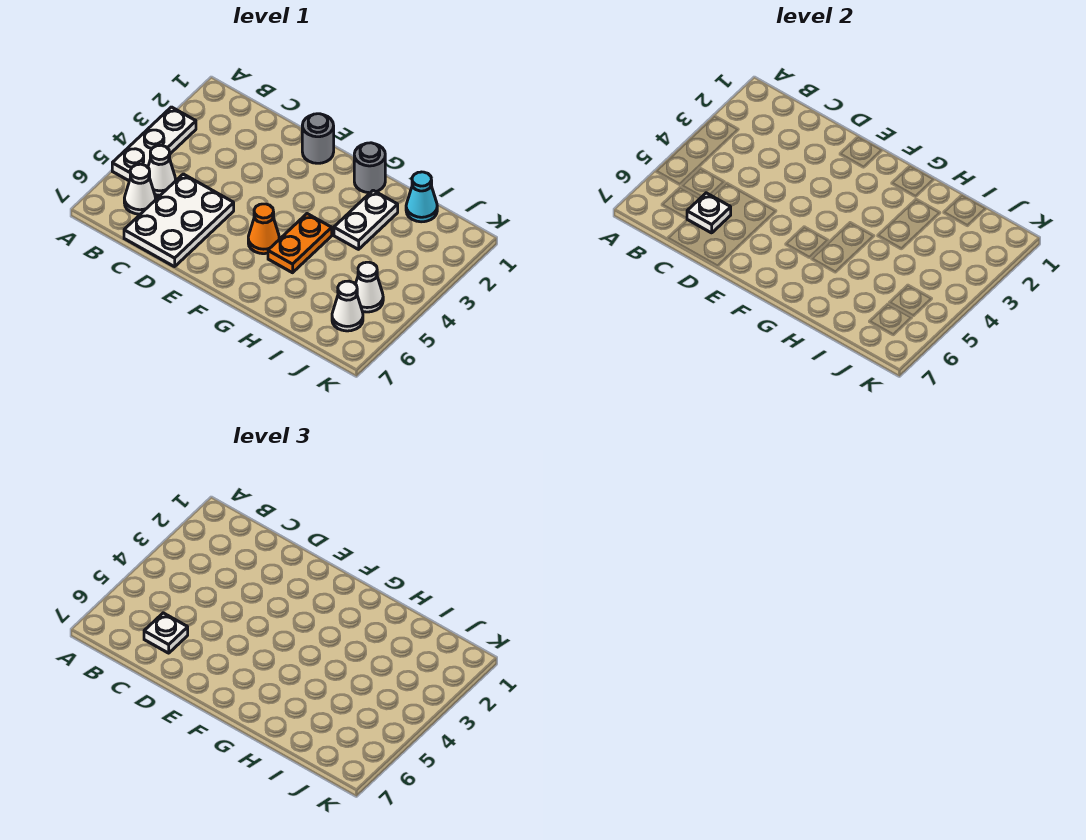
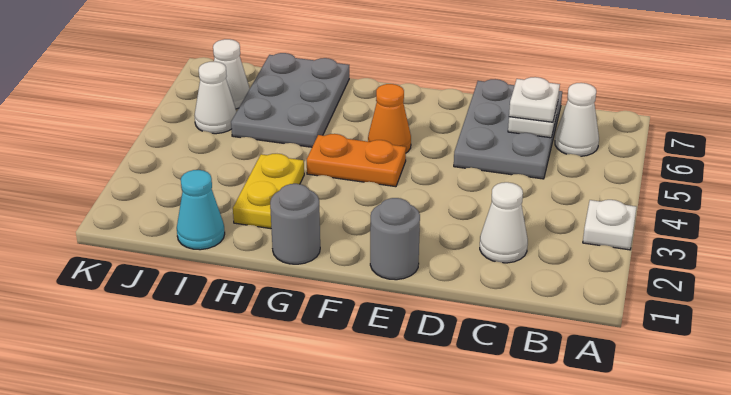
white plate A3:A5 level 1 -> white plate A3 level 1
white cone B5 level 1 -> white cone C2 level 1
white plate C5:D7 level 1 -> grey plate C5:D7 level 1
orange plate G4:G5 level 1 -> orange plate F4:G4 level 1
white plate H2:H3 level 1 -> yellow plate H2:H3 level 1
none -> grey plate H5:I7 level 1

